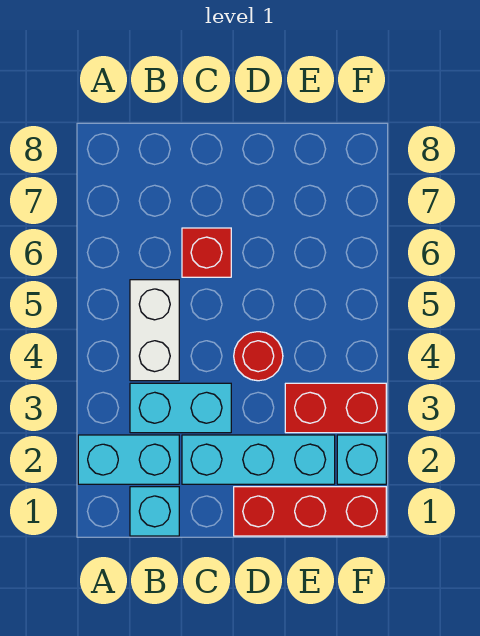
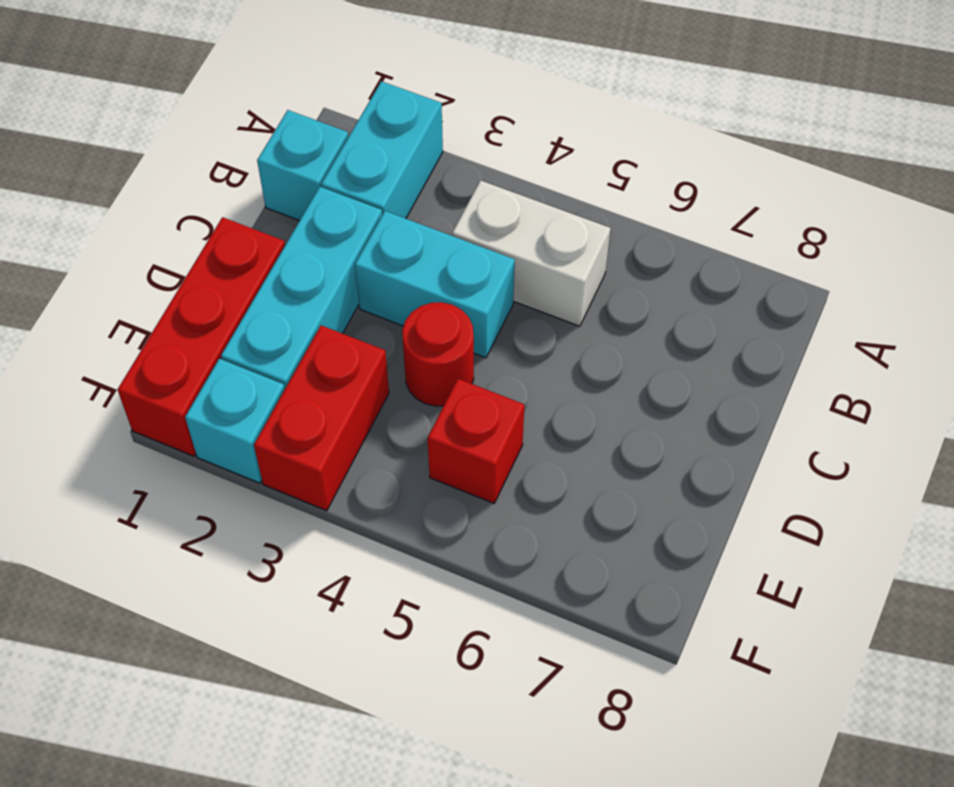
cyan brick B3:C3 level 1 -> cyan brick C3:C4 level 1
red brick C6 level 1 -> red brick E5 level 1

